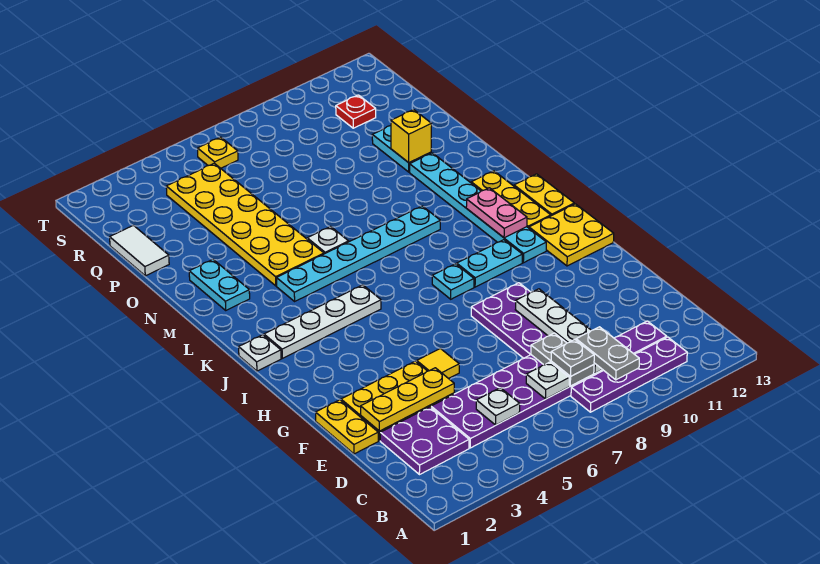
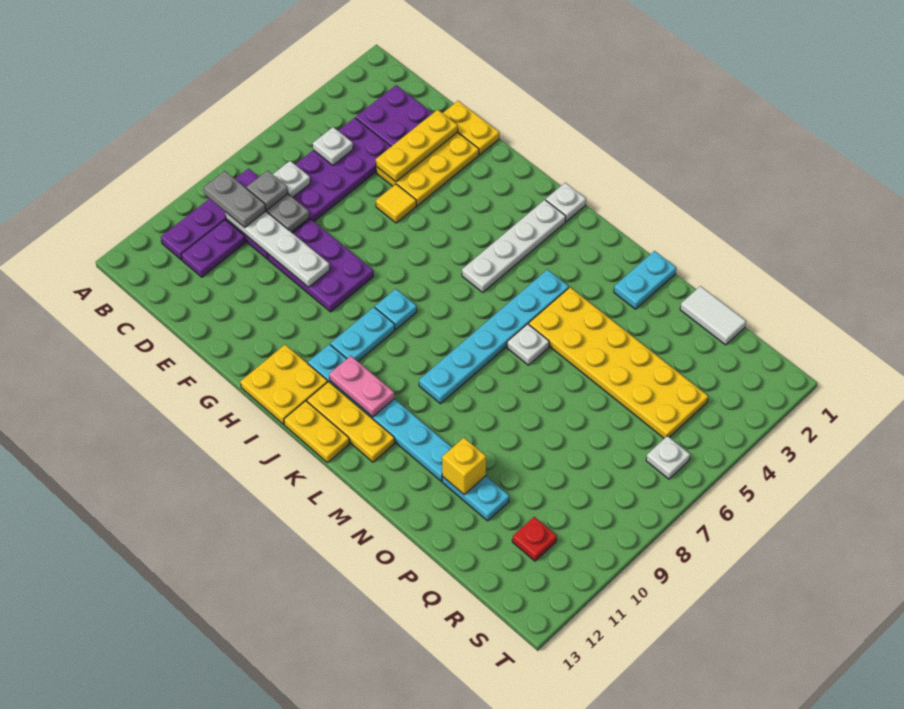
cyan plate M2:N2 level 1 -> cyan plate N1:N2 level 1
yellow plate S6 level 1 -> white plate S6 level 1

